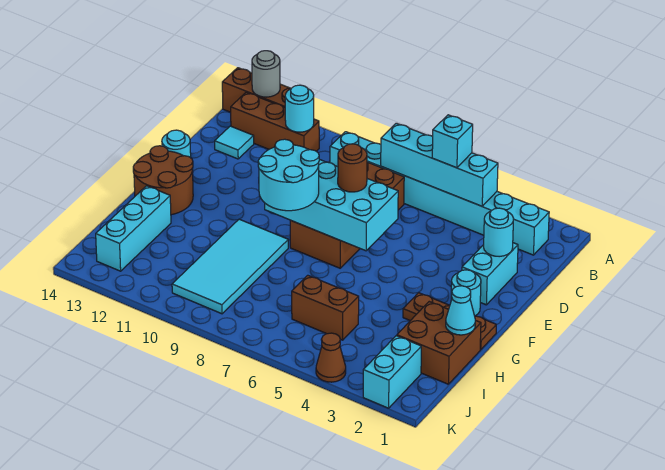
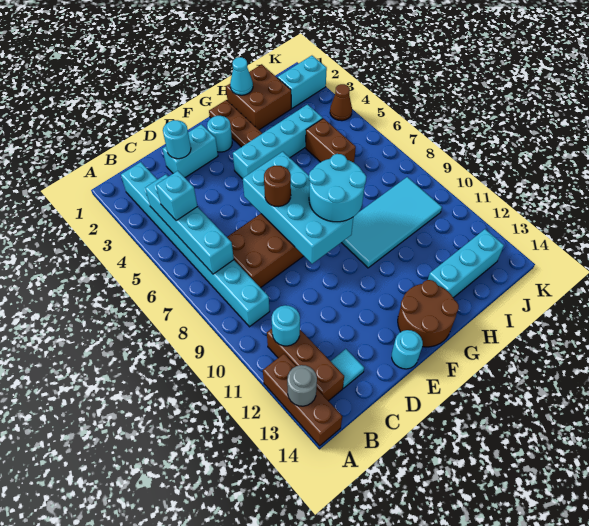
none -> cyan brick F4:I4 level 1

